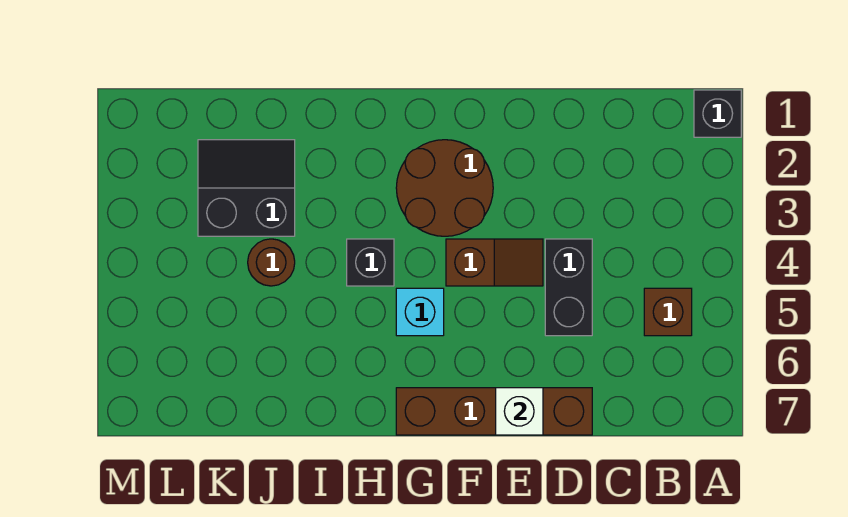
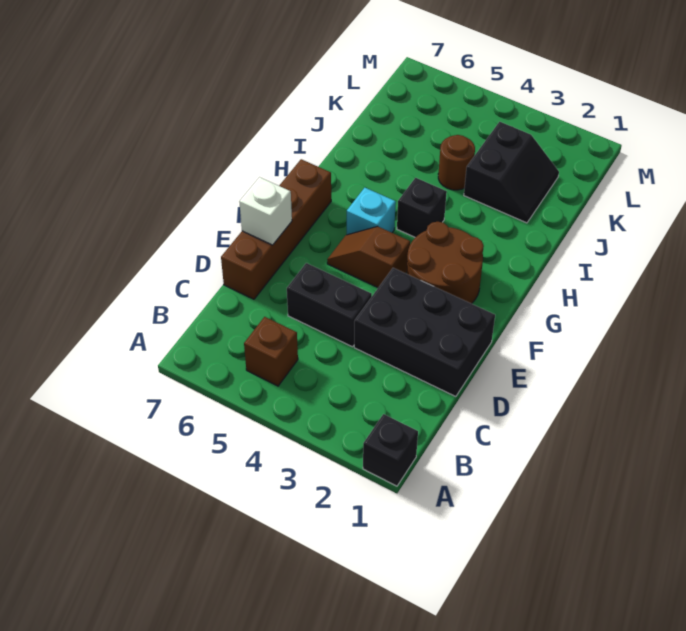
none -> black brick D1:E3 level 1
brown slope E4:F4 level 1 top F -> brown slope F4:F5 level 1 top 4

